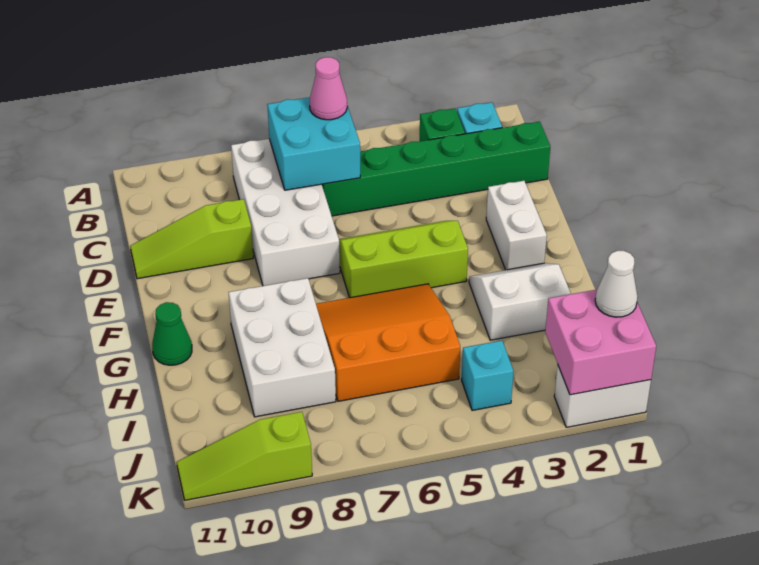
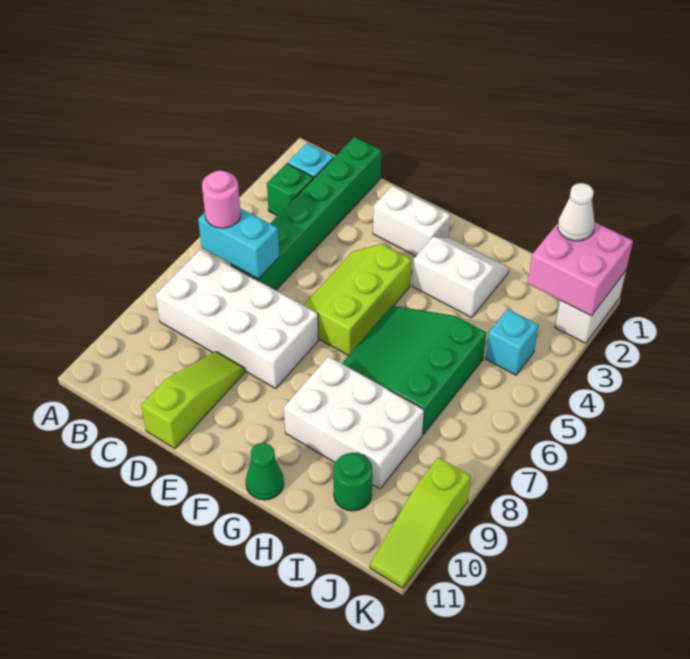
cyan brick B6:C7 level 2 -> cyan brick B6:C6 level 2
pink cone B6 level 3 -> pink round brick B6 level 3
lime slope D9:D11 level 1 top 9 -> lime slope D9:D11 level 1 top 11
white slope G2:H3 level 1 top H -> white slope G2:H3 level 1 top 3
orange slope G5:I7 level 1 top I -> green slope G5:I7 level 1 top I
none -> green round brick I10 level 1

